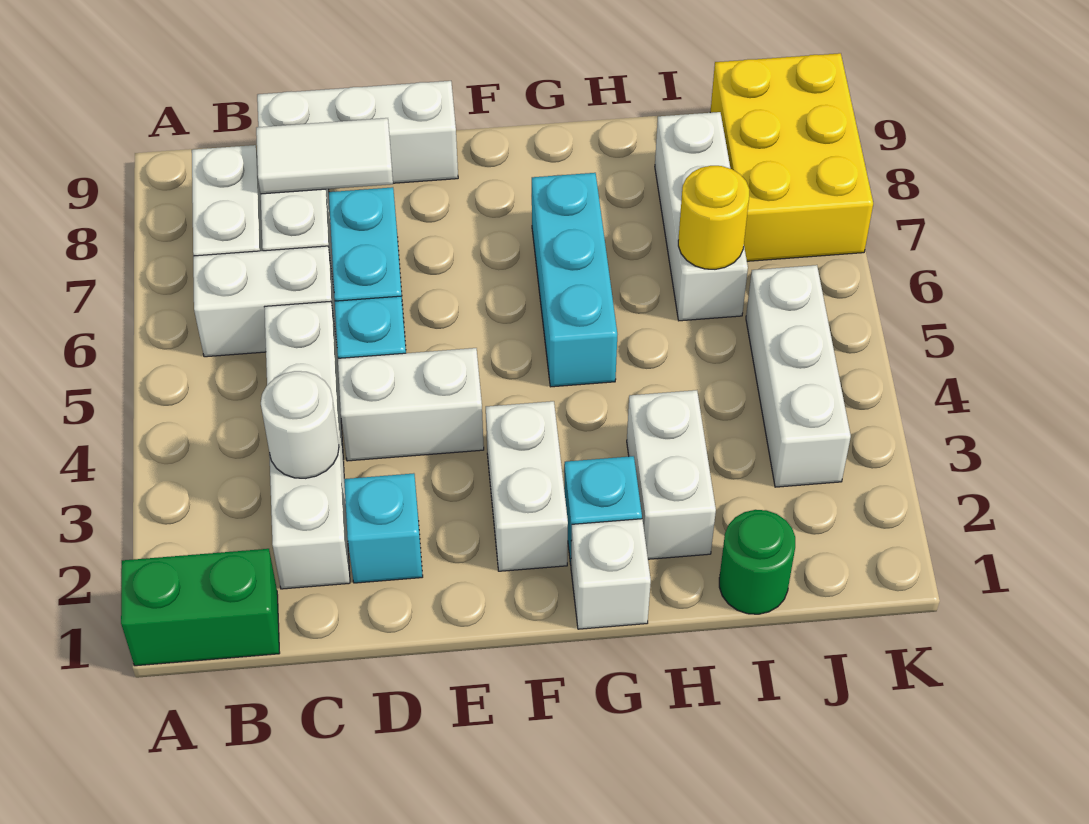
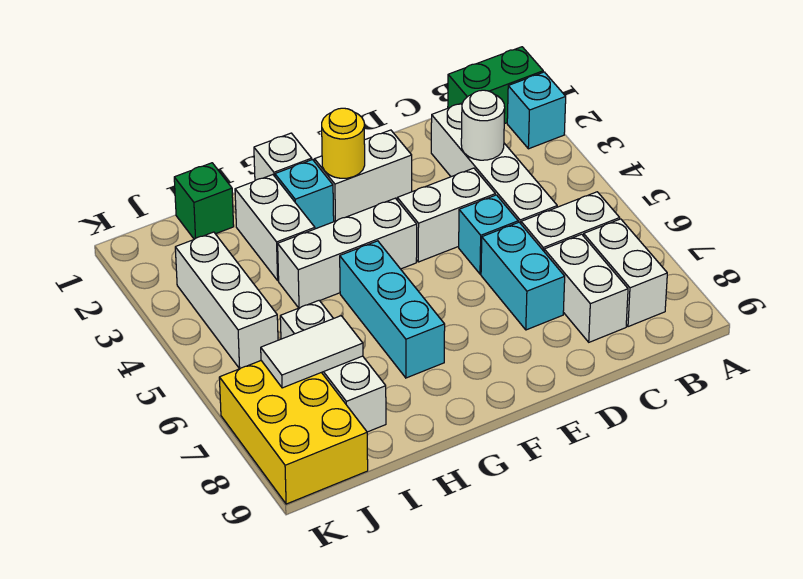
white tile C8:D8 level 2 -> white tile I7:J7 level 2
white brick C9:E9 level 1 -> white brick F4:H4 level 1
cyan brick D2 level 1 -> cyan brick A2 level 1
white brick F2:F3 level 1 -> white brick E2:F2 level 1
green round brick I1 level 1 -> green brick I1 level 1
yellow round brick I6 level 2 -> yellow round brick F2 level 2

